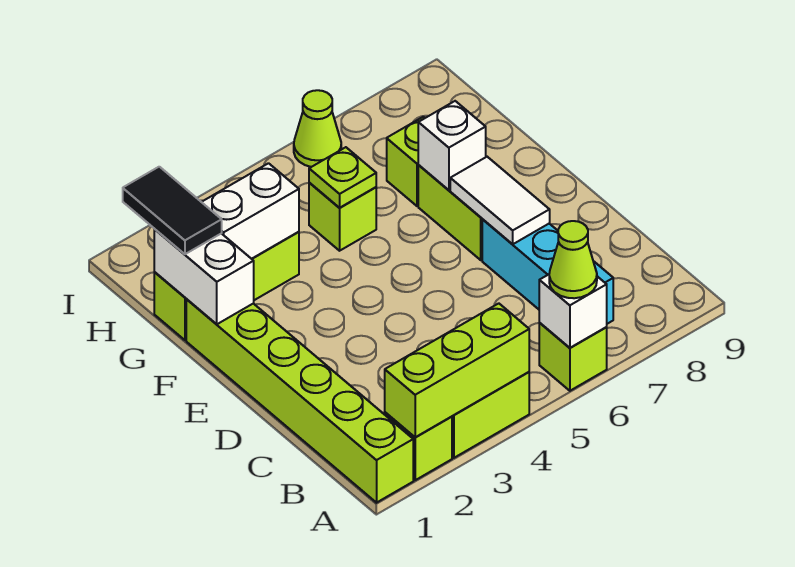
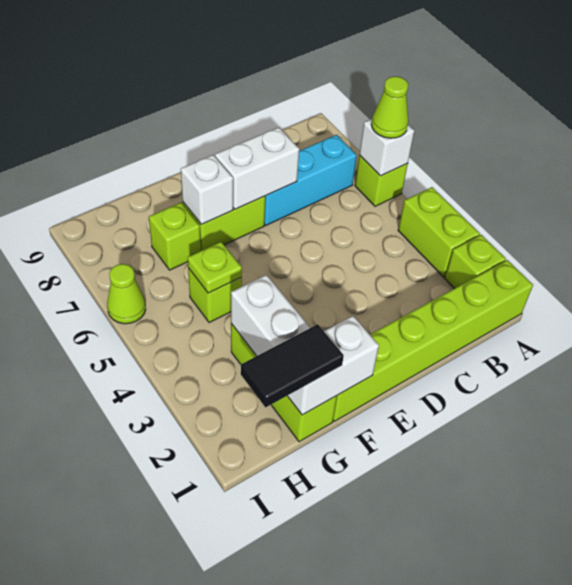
lime brick A2:A4 level 2 -> none
white tile D7:E7 level 2 -> white brick D7:E7 level 2

